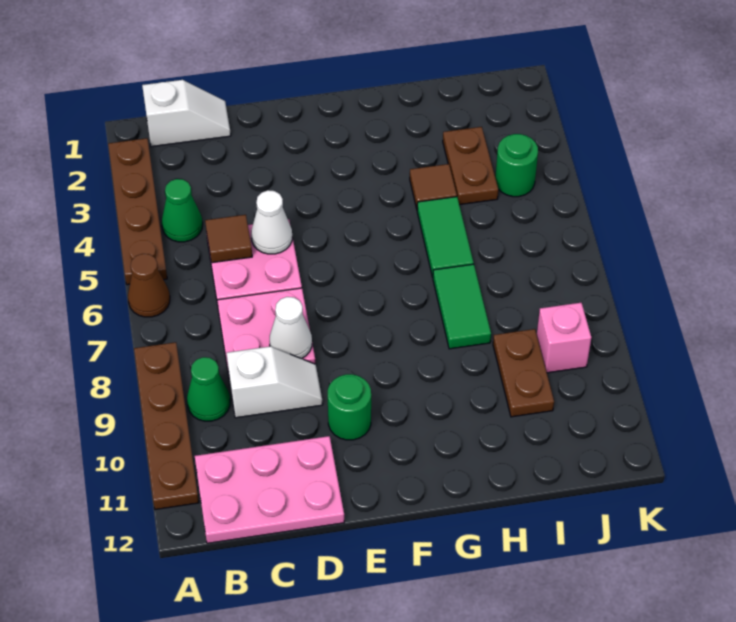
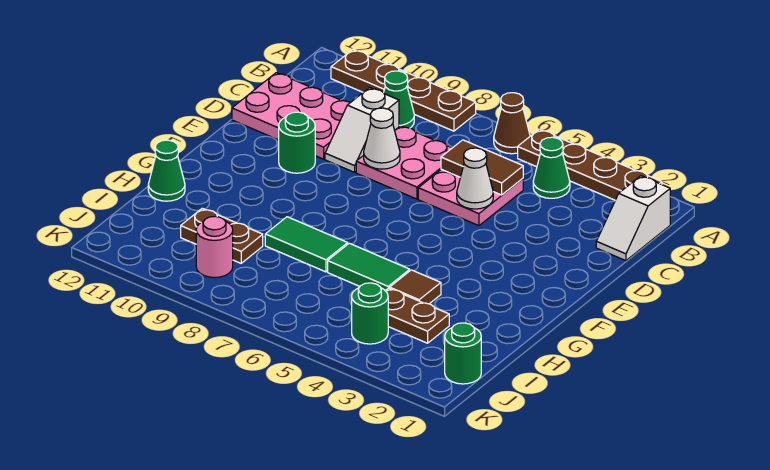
pink plate B11:D12 level 1 -> pink plate C10:D12 level 1
brown tile C5 level 2 -> brown tile C5:C6 level 2
none -> green cone H12 level 1
none -> green round brick J1 level 1
pink brick J9 level 1 -> pink round brick J9 level 1

